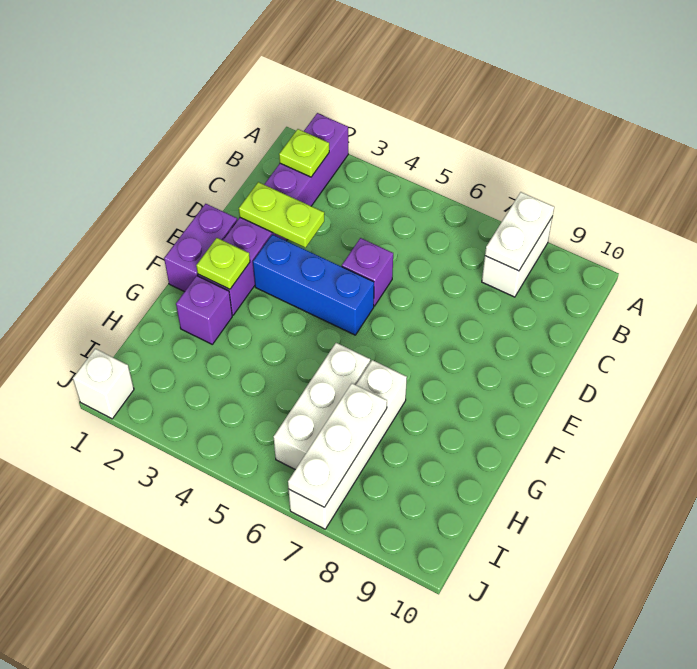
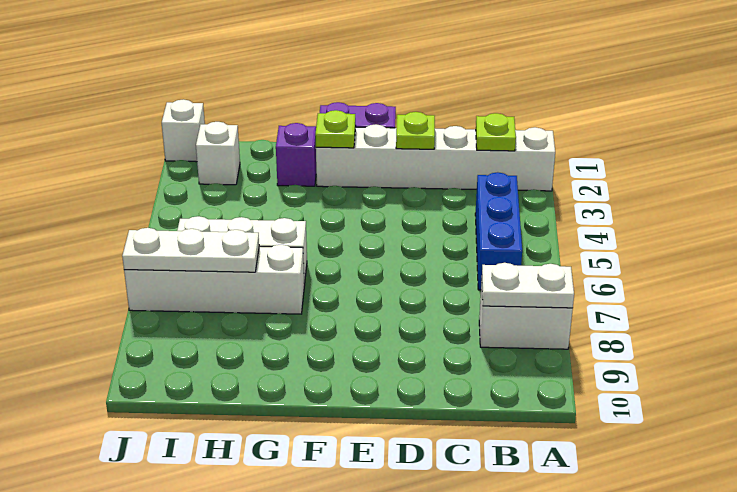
purple brick A2:F2 level 1 -> white brick A2:F2 level 1
lime plate D2:D3 level 2 -> lime plate D2 level 2
purple brick D5 level 1 -> none
blue brick E3:E5 level 1 -> blue brick B4:B6 level 1
none -> white brick I2 level 1

